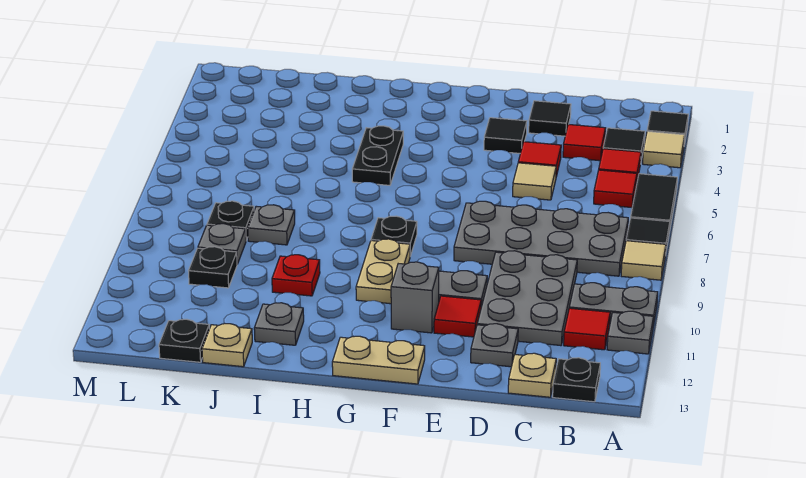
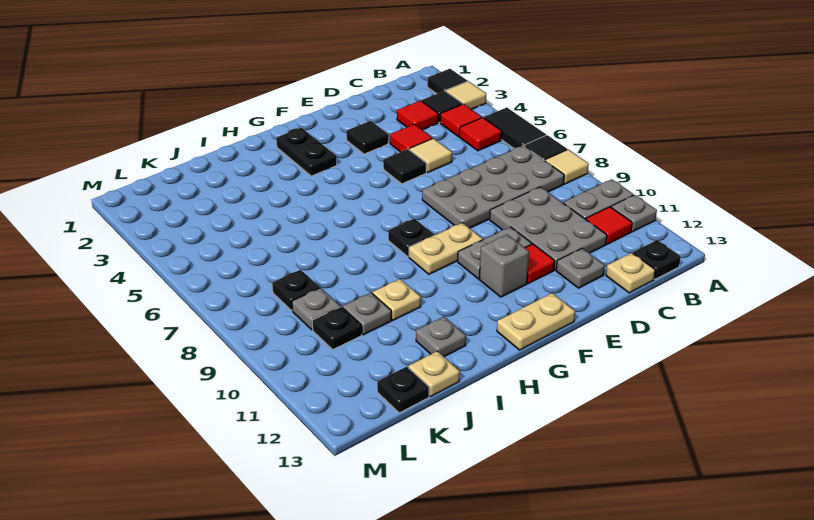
black tile D2 level 1 -> black tile E5 level 1
tan plate G9:G10 level 1 -> tan plate F9:G9 level 1
black plate H4:H5 level 1 -> black plate G2:G3 level 1
red plate I10 level 1 -> tan plate I10 level 1
grey plate J8 level 1 -> grey plate J10 level 1

